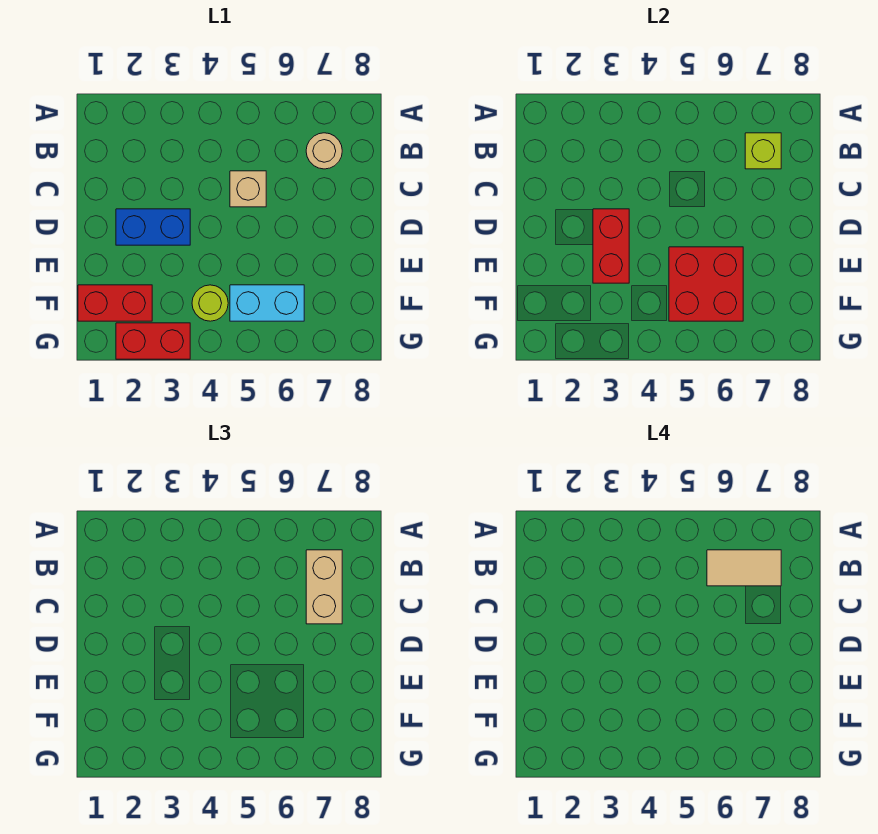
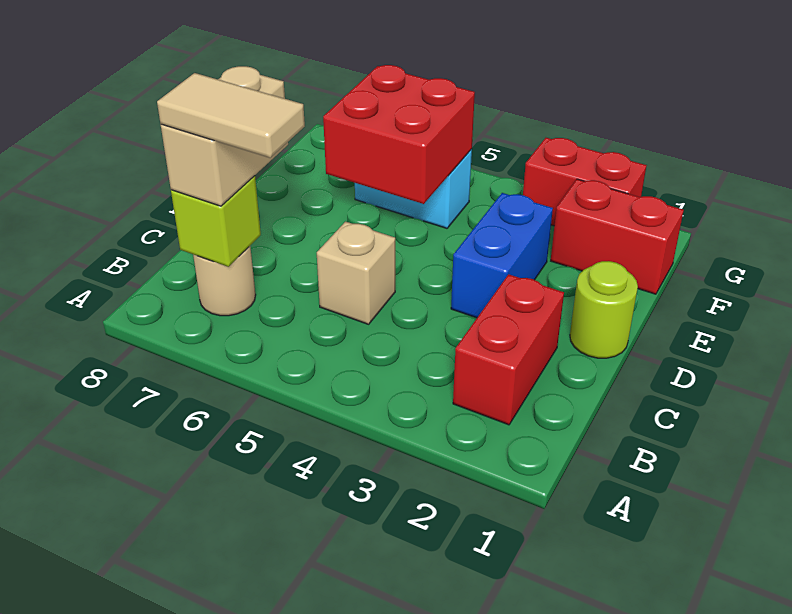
blue brick D2:D3 level 1 -> blue brick D3:E3 level 1
red brick D3:E3 level 2 -> red brick B2:C2 level 1
lime round brick F4 level 1 -> lime round brick D1 level 1

